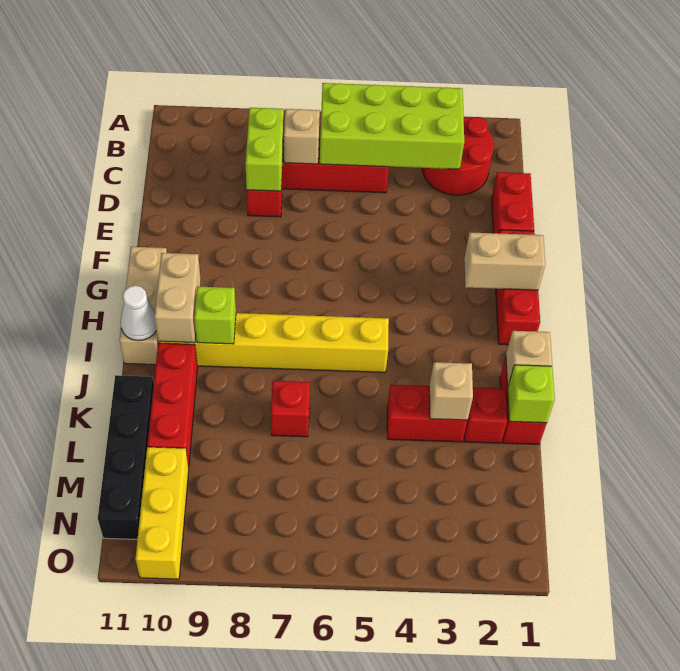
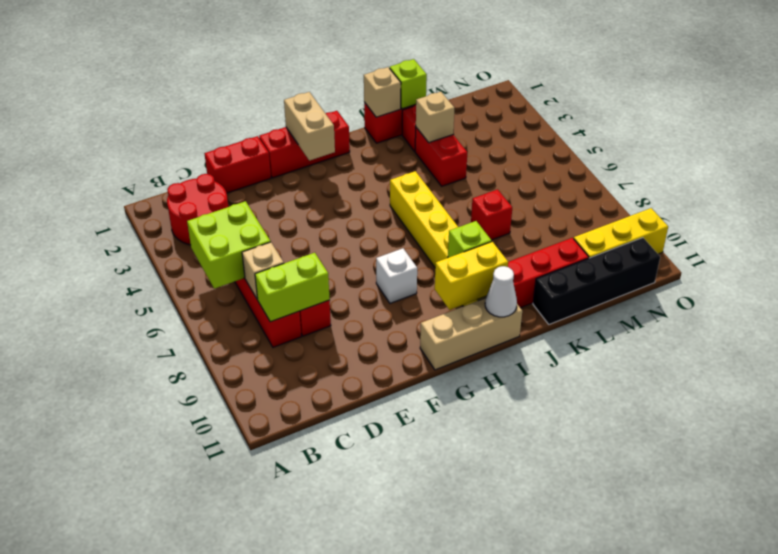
lime brick B3:C6 level 2 -> lime brick B5:C6 level 2
none -> white brick G8 level 1
tan brick H10:I10 level 2 -> yellow brick H10:I10 level 2

